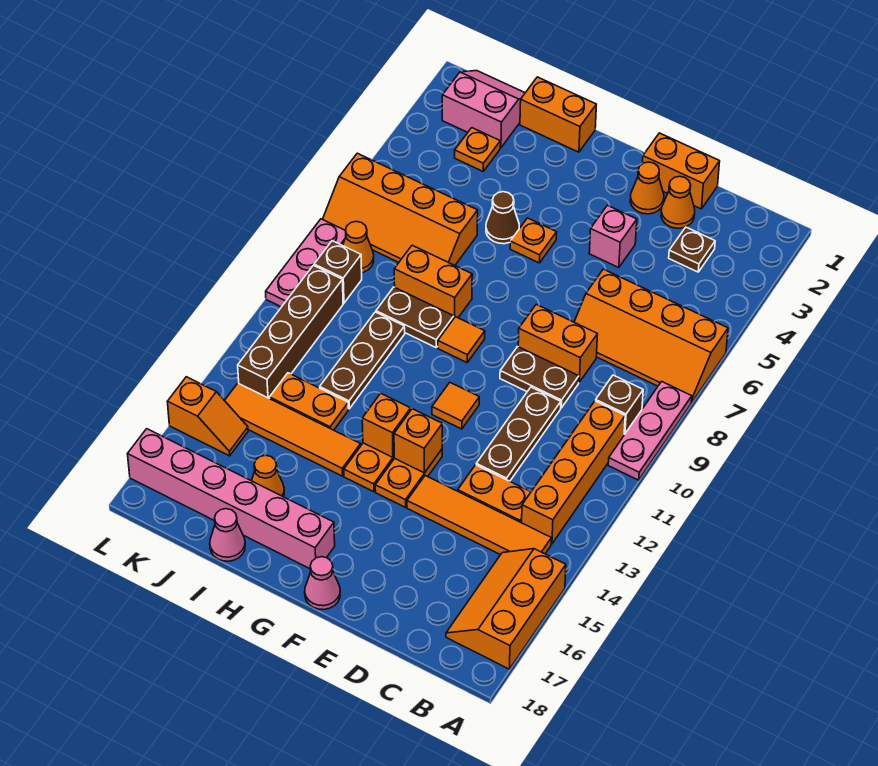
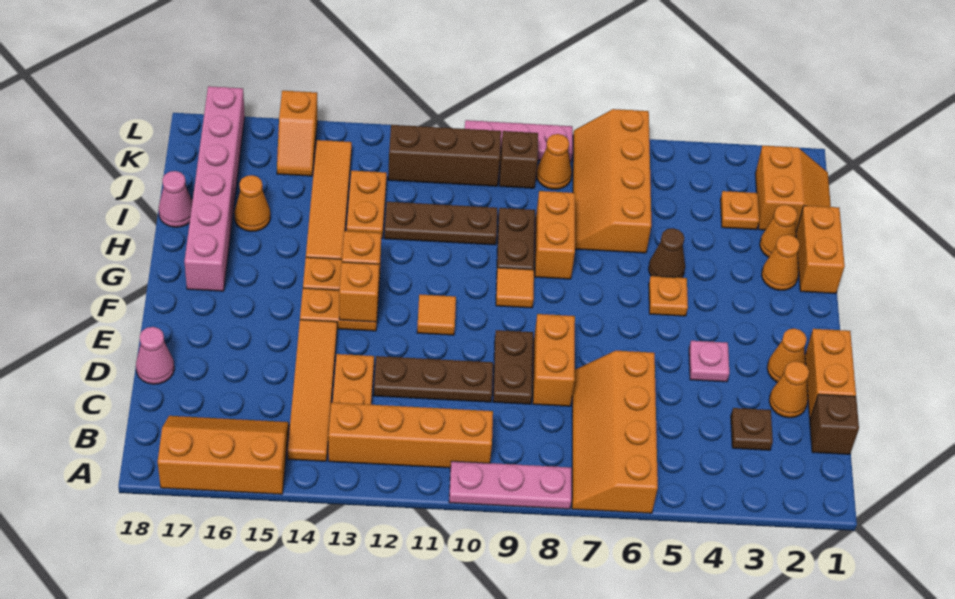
brown brick B9 level 1 -> brown brick C1 level 1
pink brick E4 level 1 -> pink plate E4 level 1
pink cone F18 level 1 -> pink cone D18 level 1
none -> orange cone H2 level 1
none -> orange cone I2 level 1
pink slope J1:K2 level 1 top 2 -> orange slope J1:K2 level 1 top 2
brown brick K10:K13 level 1 -> brown brick K10:K12 level 1

